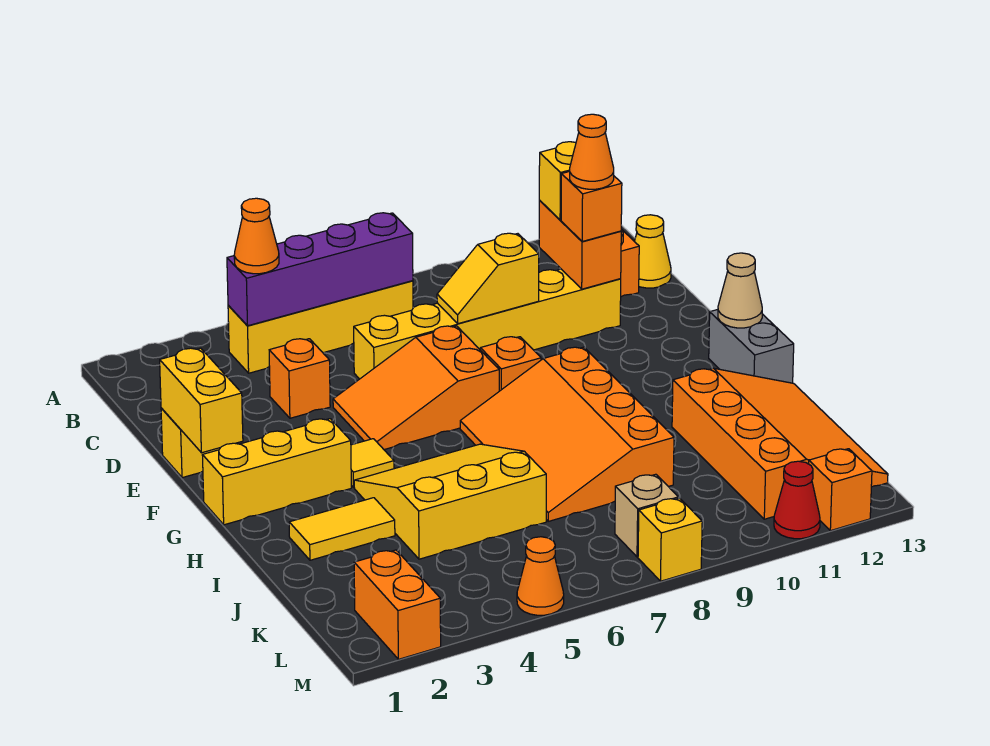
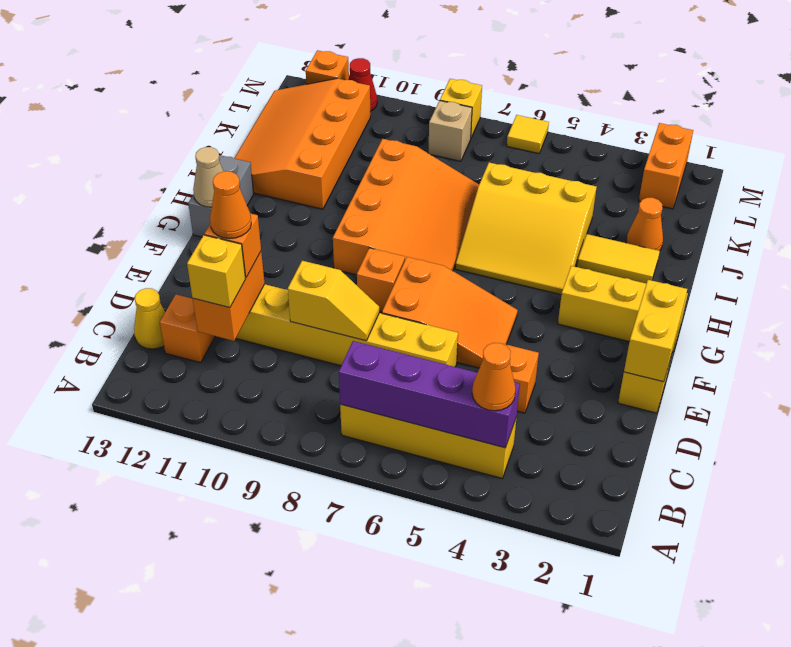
yellow tile G4 level 1 -> yellow tile M6 level 1
orange cone M5 level 1 -> orange cone J2 level 1

